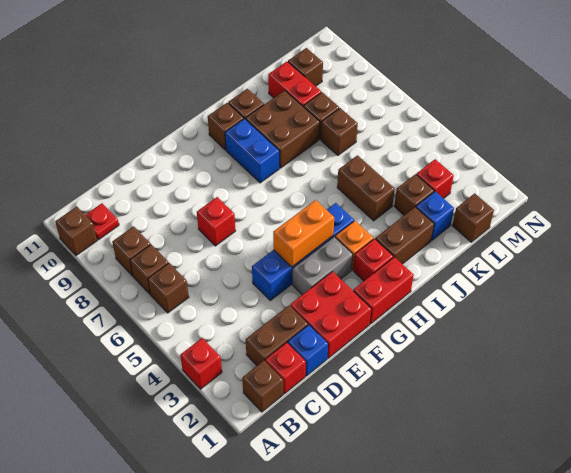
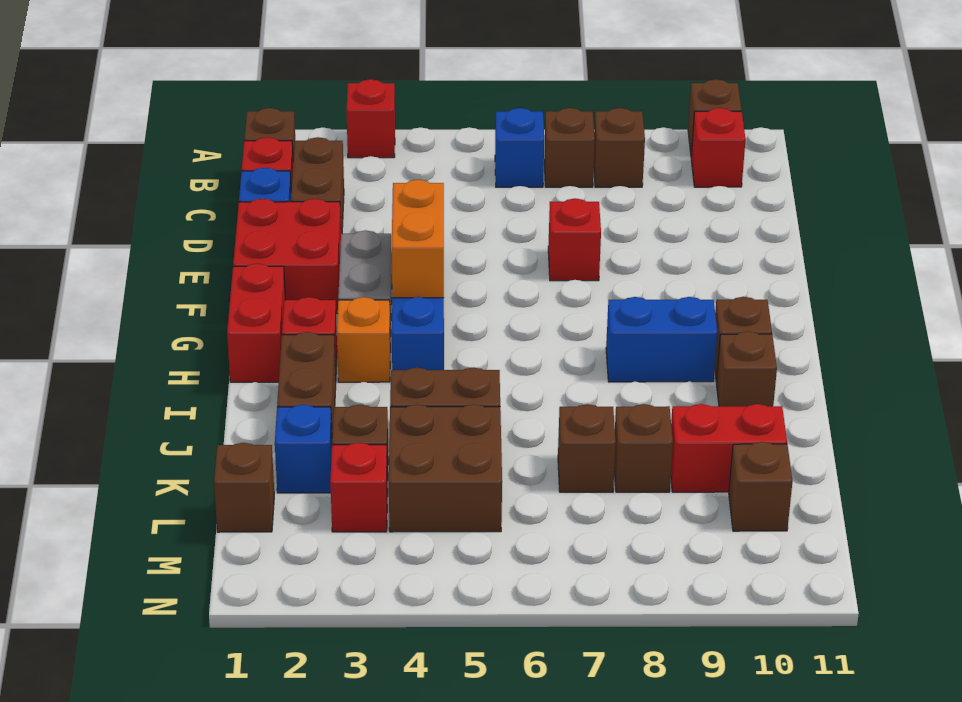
brown brick B6 level 1 -> blue brick B6 level 1
red plate B10 level 1 -> red brick B10 level 1
brown brick I8:J9 level 1 -> brown brick K4:L5 level 1

